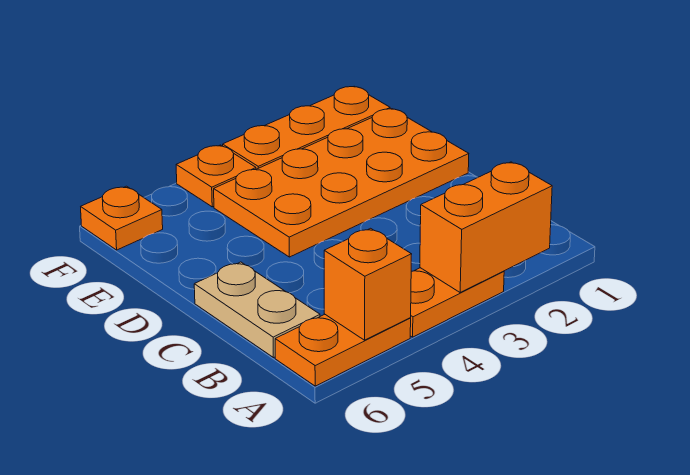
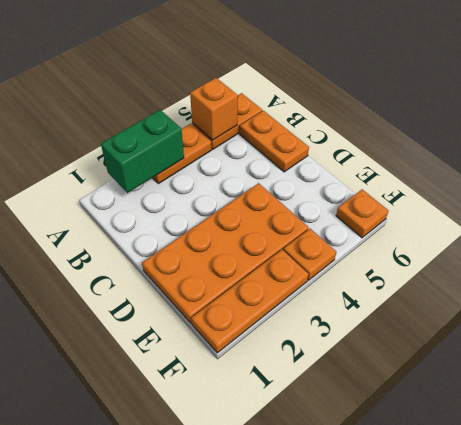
orange brick A2:A3 level 2 -> green brick A2:A3 level 2
tan plate B6:C6 level 1 -> orange plate B6:C6 level 1

